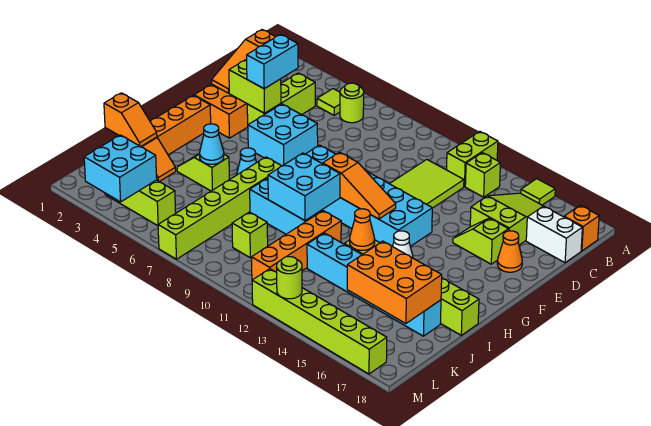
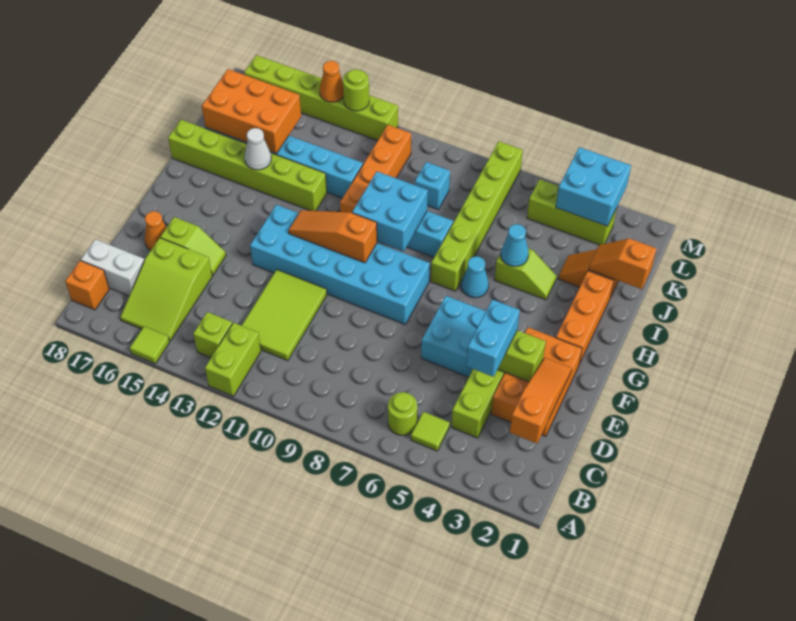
orange cone I13 level 2 -> orange cone M14 level 2
lime brick K9 level 1 -> cyan brick K9 level 1

